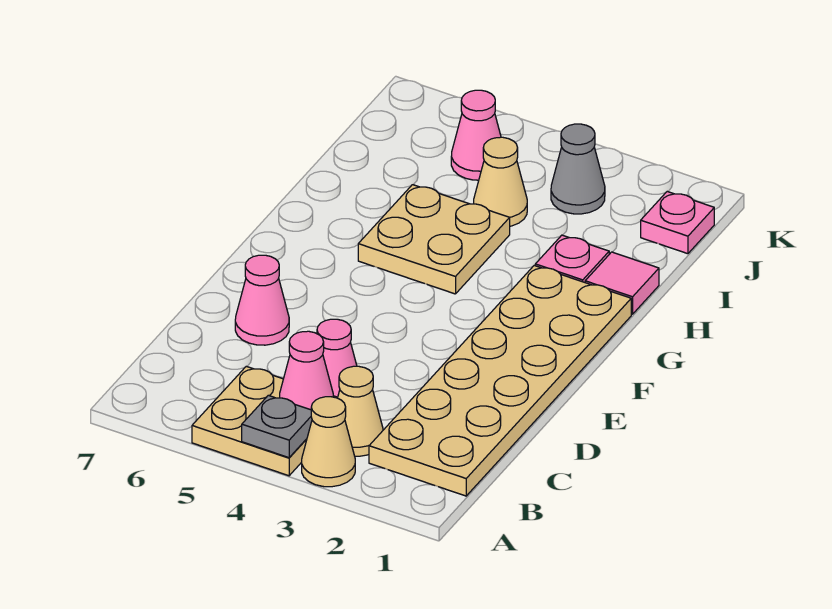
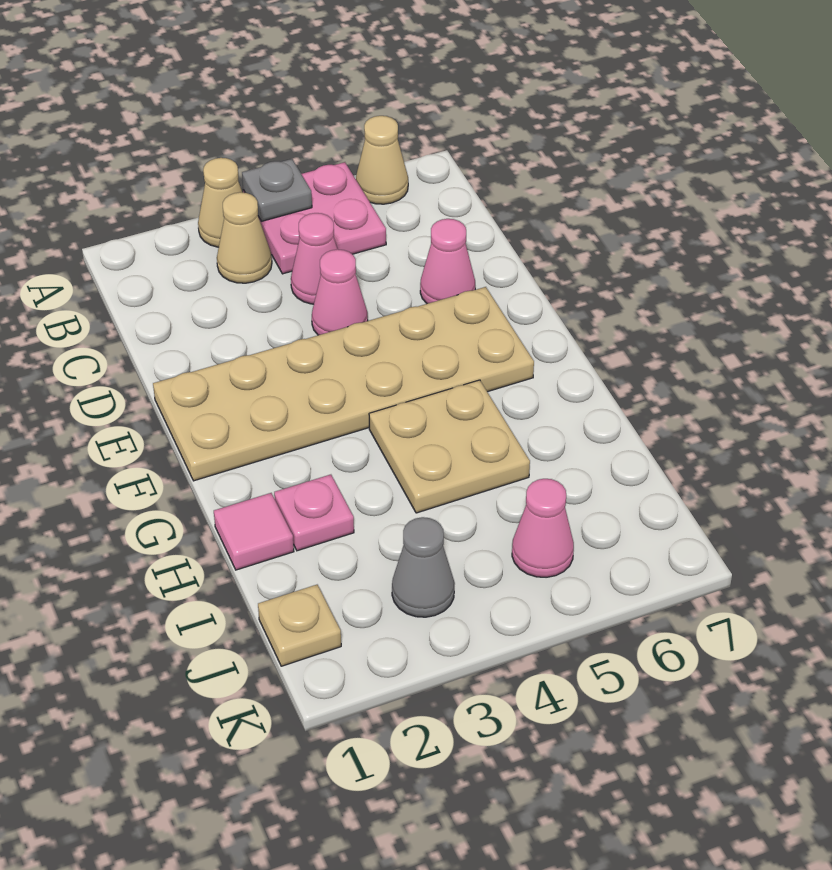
tan plate A4:B5 level 1 -> pink plate A4:B5 level 1
tan plate B1:G2 level 1 -> tan plate E1:F6 level 1
pink cone B4 level 2 -> pink cone D4 level 1
tan cone I4 level 1 -> tan cone A6 level 1
pink plate J1 level 1 -> tan plate J1 level 1

